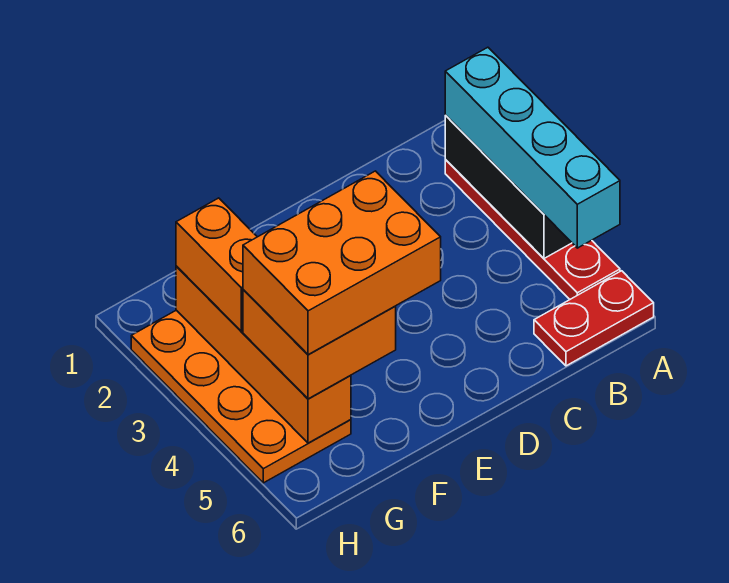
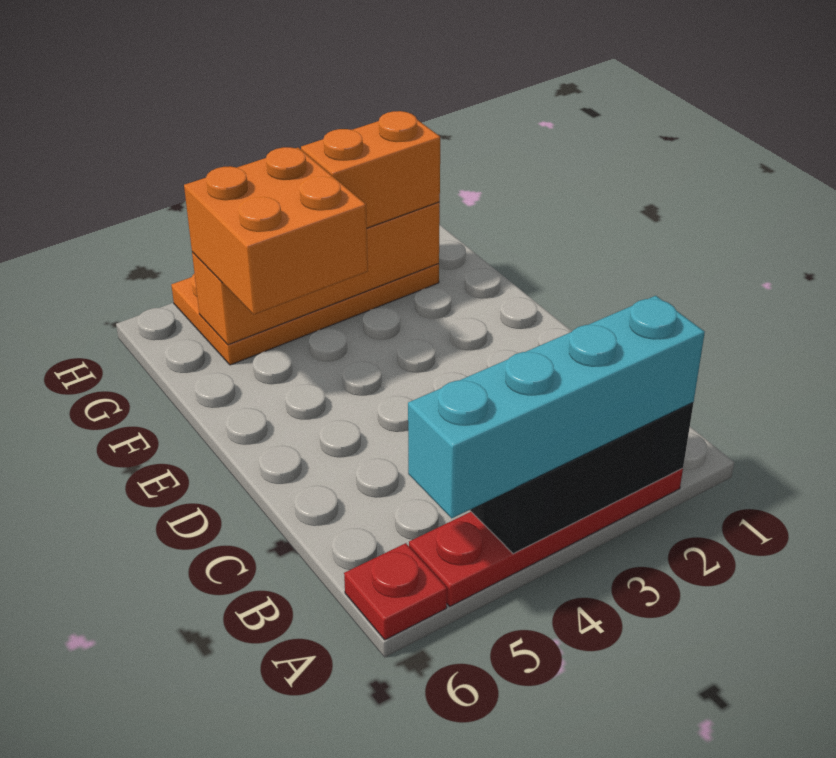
red plate A6:B6 level 1 -> red plate A6 level 1
orange brick E4:G5 level 4 -> none

